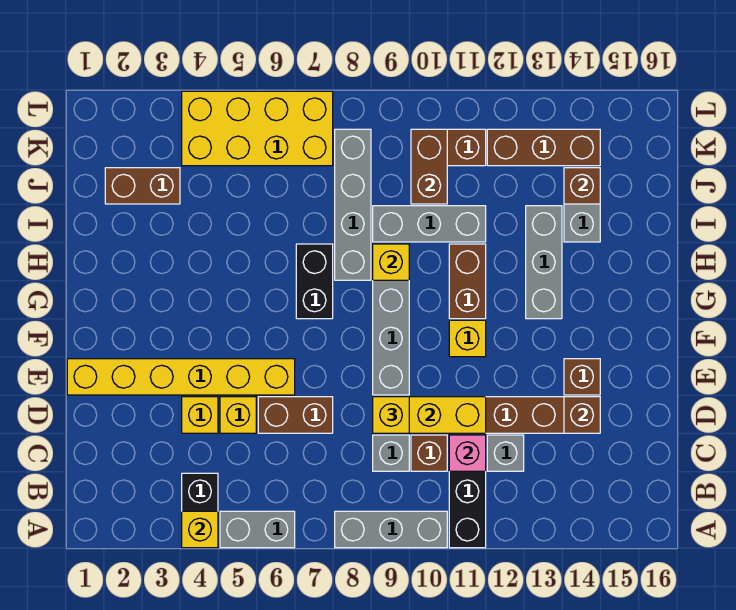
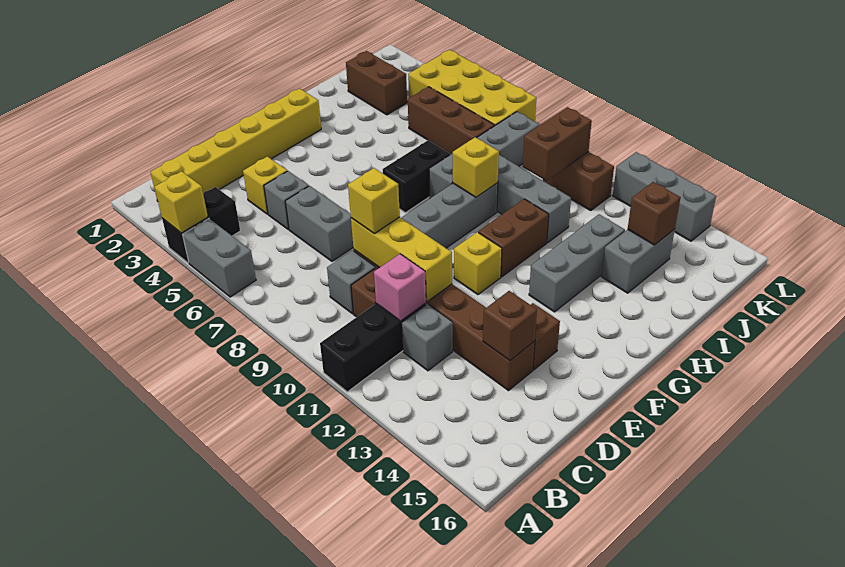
grey brick A8:A10 level 1 -> grey brick L12:L14 level 1
yellow brick D5 level 1 -> grey brick D5 level 1
brown brick D6:D7 level 1 -> grey brick D6:D7 level 1
yellow brick E1:E6 level 1 -> yellow brick B2:G2 level 1
brown brick K12:K14 level 1 -> brown brick J5:J7 level 1

